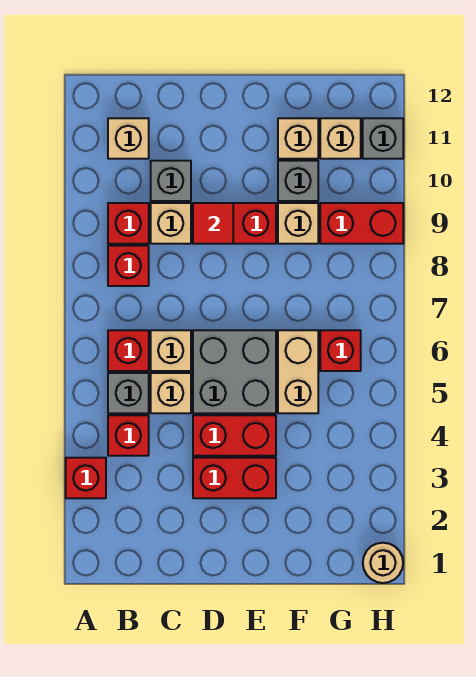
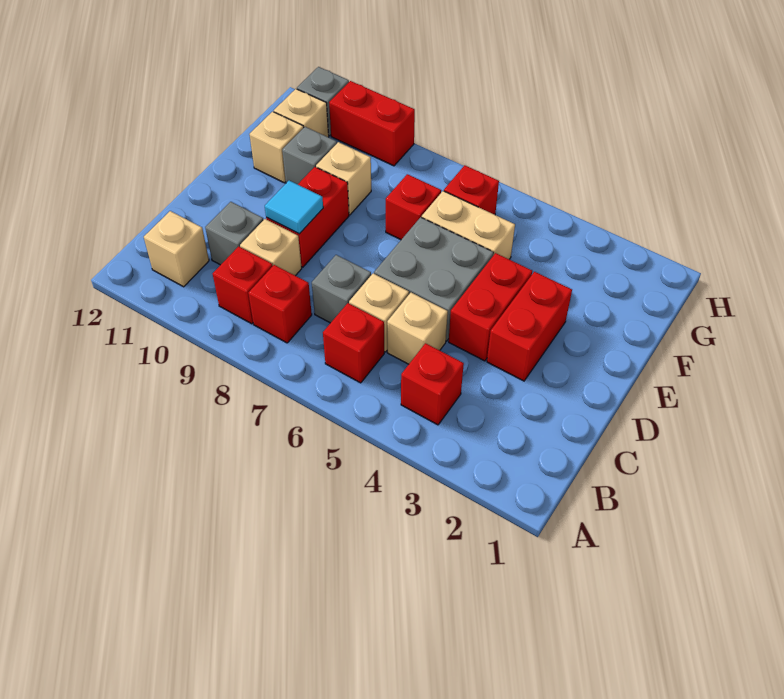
red brick A3 level 1 -> red brick F7 level 1
grey brick B5 level 1 -> grey brick C7 level 1
red tile D9 level 2 -> cyan tile D9 level 2
red brick G9:H9 level 1 -> red brick H9:H10 level 1
tan round brick H1 level 1 -> none

